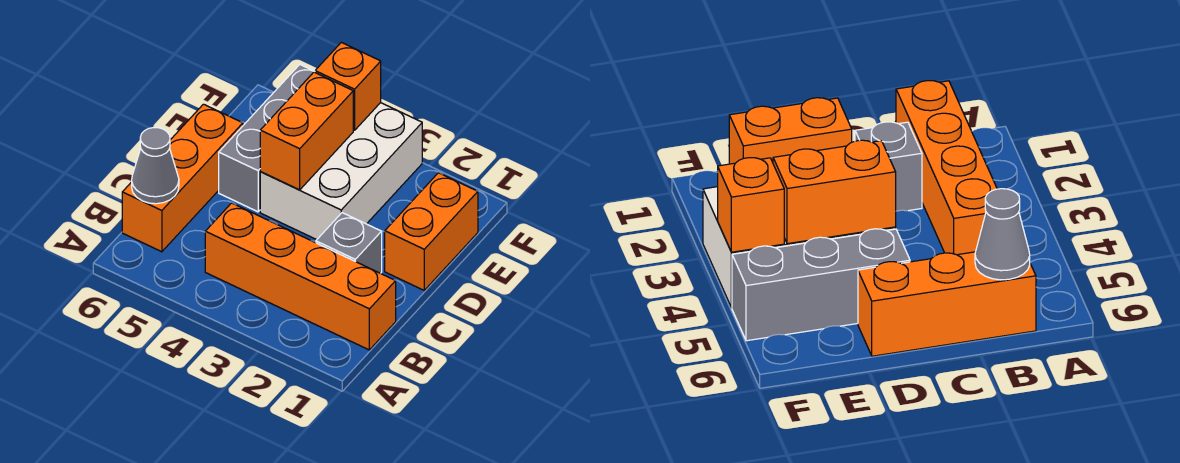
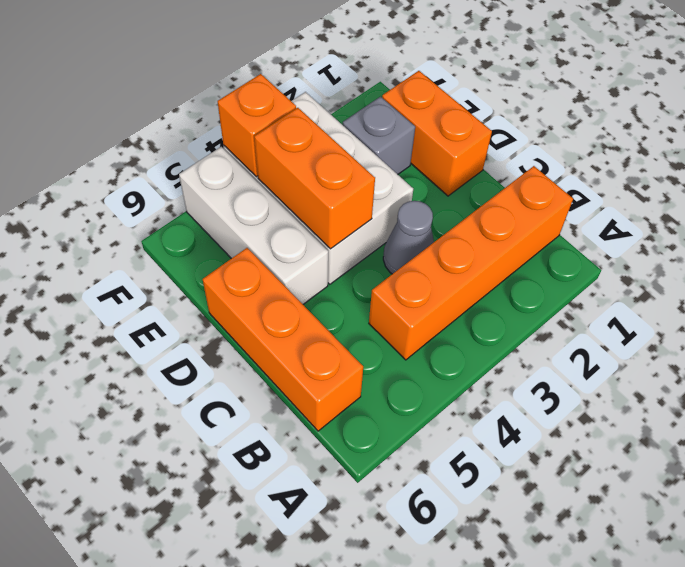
grey cone B6 level 2 -> grey cone C3 level 1
grey brick C2 level 1 -> grey brick E2 level 1
grey brick D5:F5 level 1 -> white brick D5:F5 level 1

